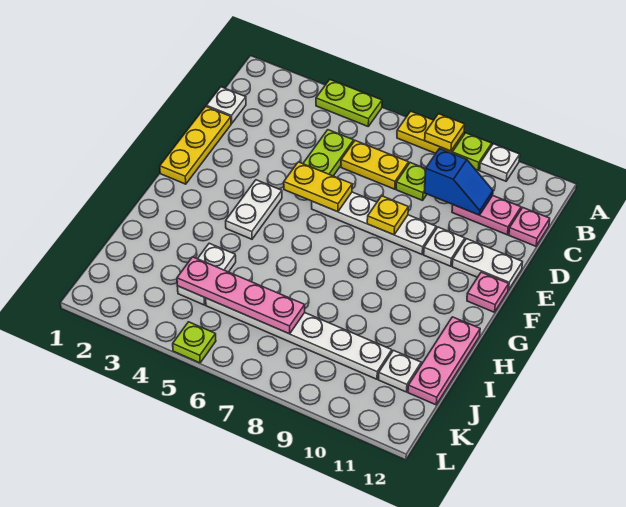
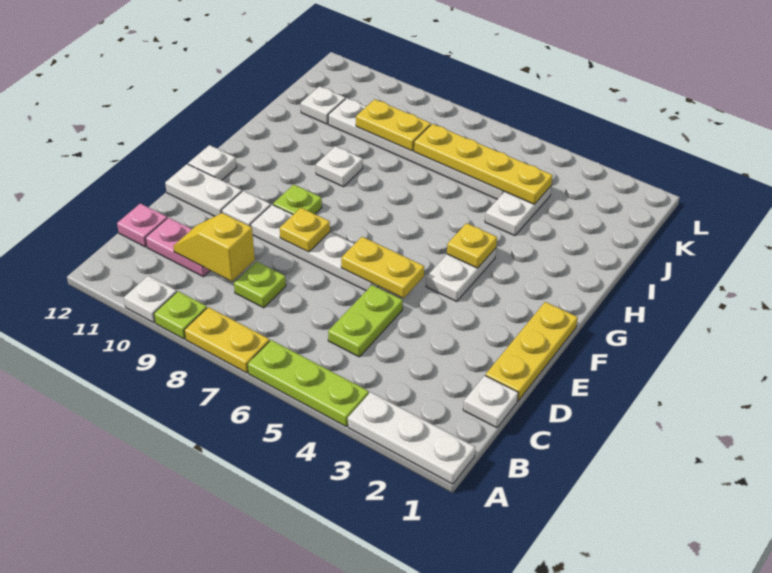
none -> white plate A1:A3 level 1
lime plate A4:A5 level 1 -> lime plate A4:A6 level 1
yellow plate A8 level 2 -> yellow plate G4 level 2
yellow plate C6:C7 level 1 -> yellow plate J8:J9 level 2
blue slope C9:C10 level 2 top 9 -> yellow slope C9:C10 level 2 top 9
pink plate F12 level 1 -> white plate F12 level 1
none -> white plate H9 level 1
pink plate H12:J12 level 1 -> none
pink plate J4:J7 level 2 -> yellow plate J4:J7 level 2
lime plate L5 level 1 -> lime plate F9 level 1

